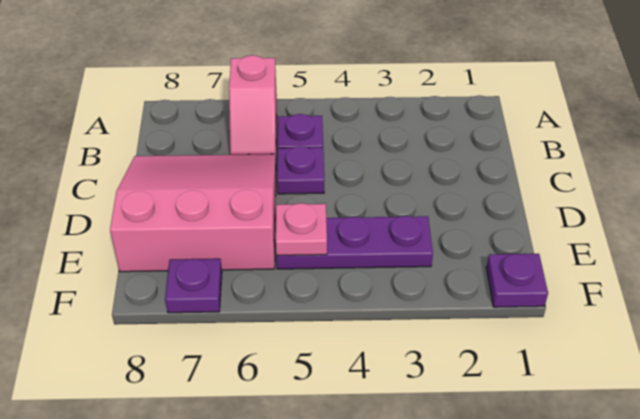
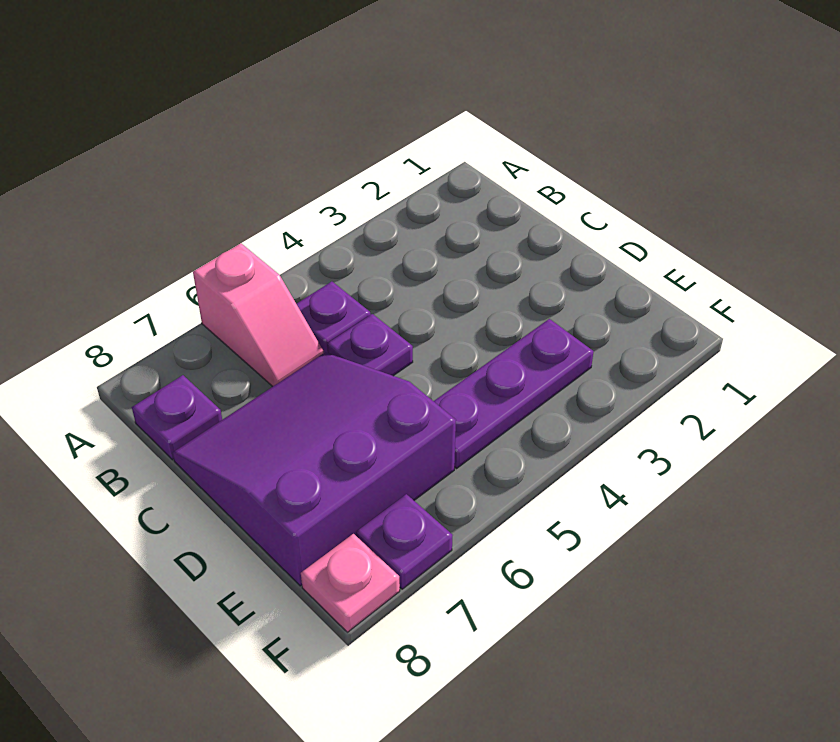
pink slope C6:E8 level 1 top E -> purple slope C6:E8 level 1 top E
pink plate E5 level 2 -> pink plate F8 level 1
purple plate F1 level 1 -> purple plate B8 level 1

